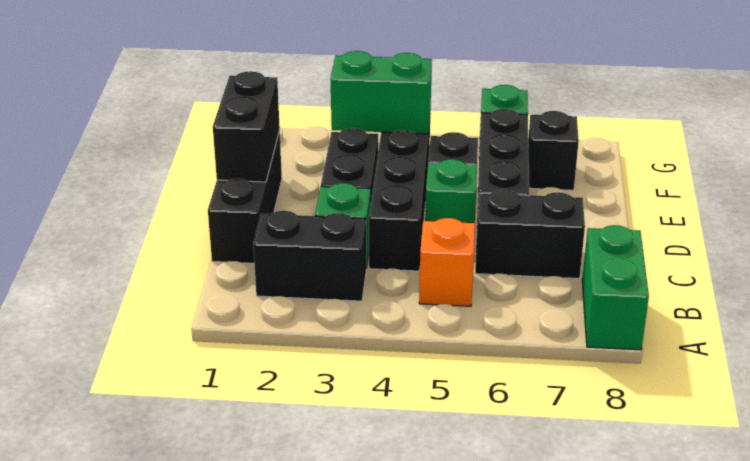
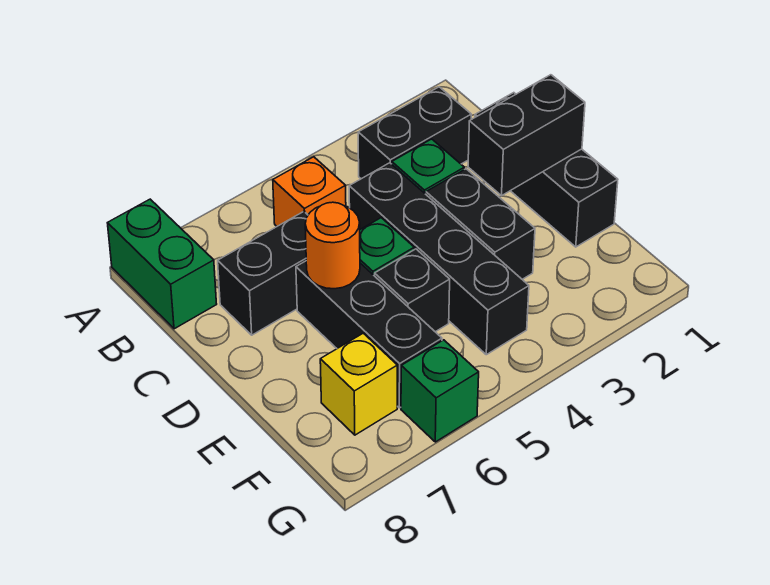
black brick D1:E1 level 2 -> black brick D1:D2 level 2
none -> orange round brick D6 level 2
green brick F3:F4 level 2 -> none
black brick F7 level 1 -> yellow brick F7 level 1

